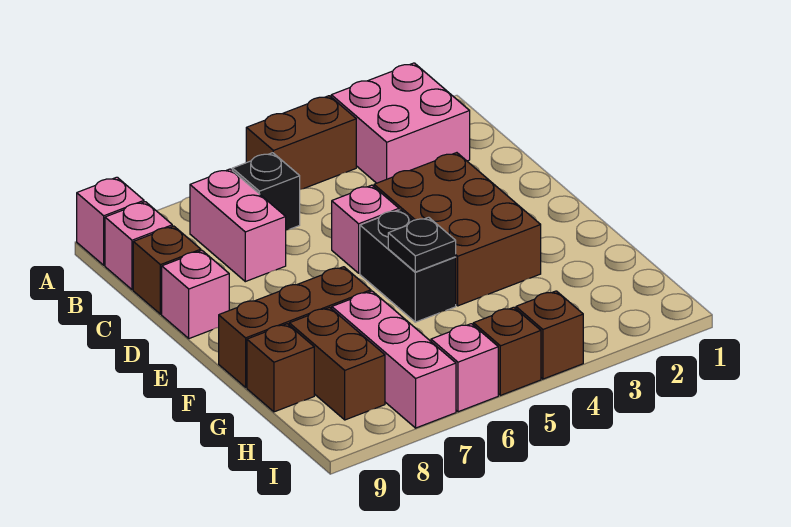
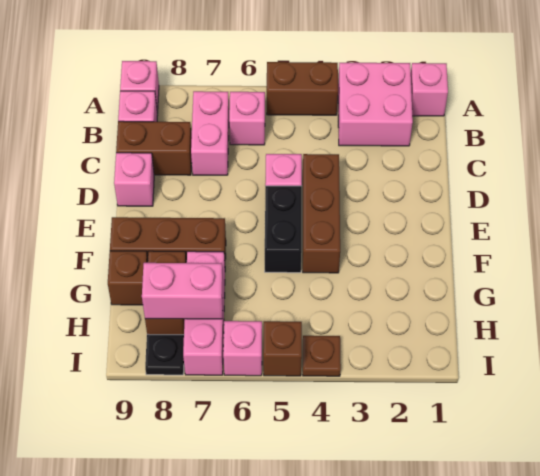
none -> pink brick A1 level 1
black brick B6 level 1 -> pink brick B6 level 1
brown brick C9 level 1 -> brown brick C8:C9 level 1
brown brick D3:F4 level 1 -> brown brick D4:F4 level 1
black plate F5 level 2 -> black plate I8 level 1
none -> pink brick H7:H8 level 2
brown brick I4 level 1 -> brown plate I4 level 1

